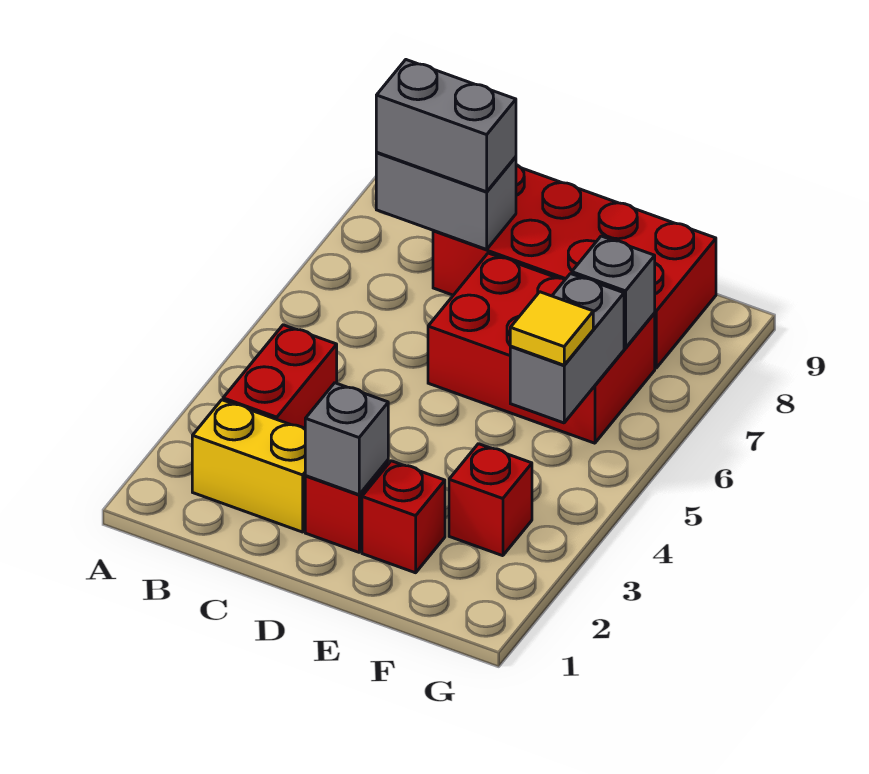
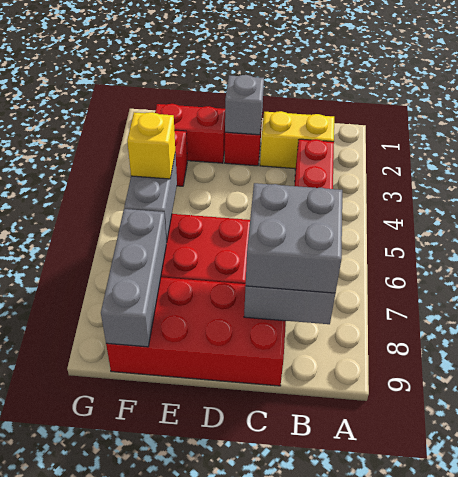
grey brick B8:C8 level 3 -> grey brick B7:C8 level 3
red brick E2 level 1 -> red brick E2:F2 level 1
yellow tile F5 level 3 -> yellow brick F5 level 3
grey brick F7 level 2 -> grey brick F7:F9 level 2

